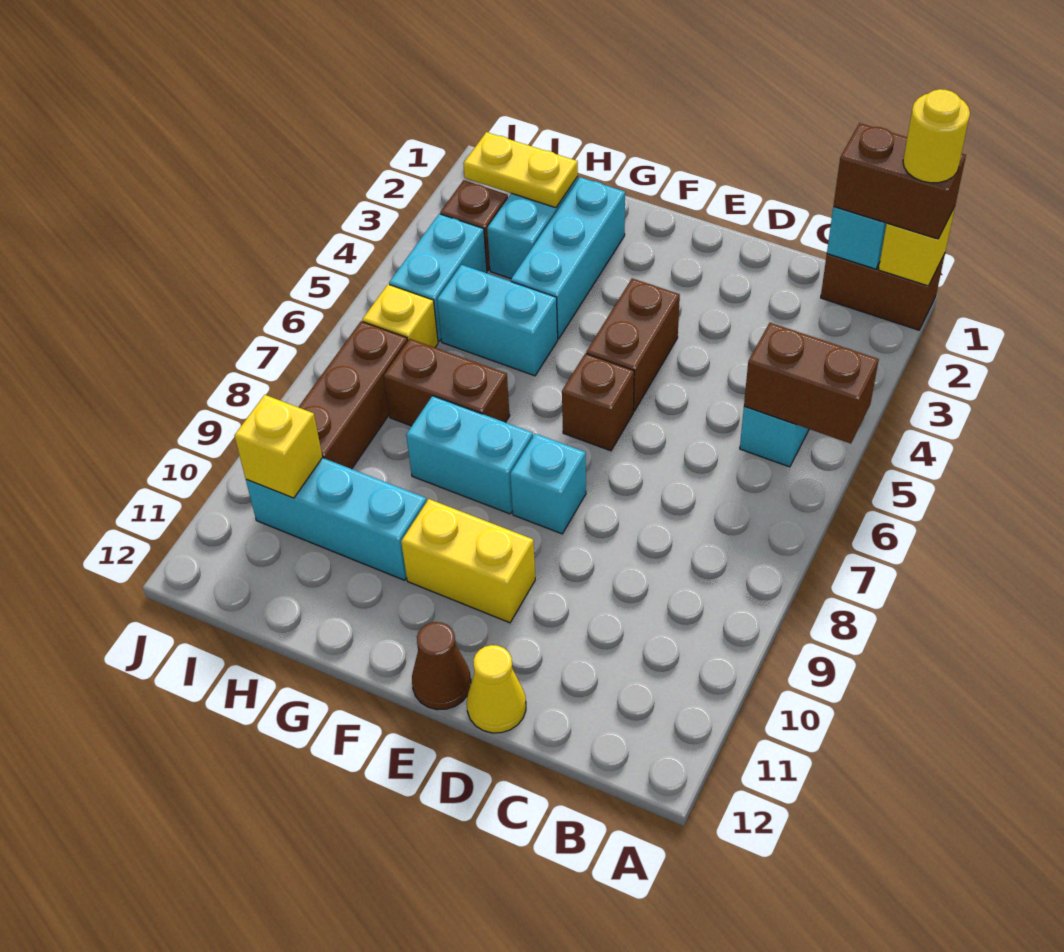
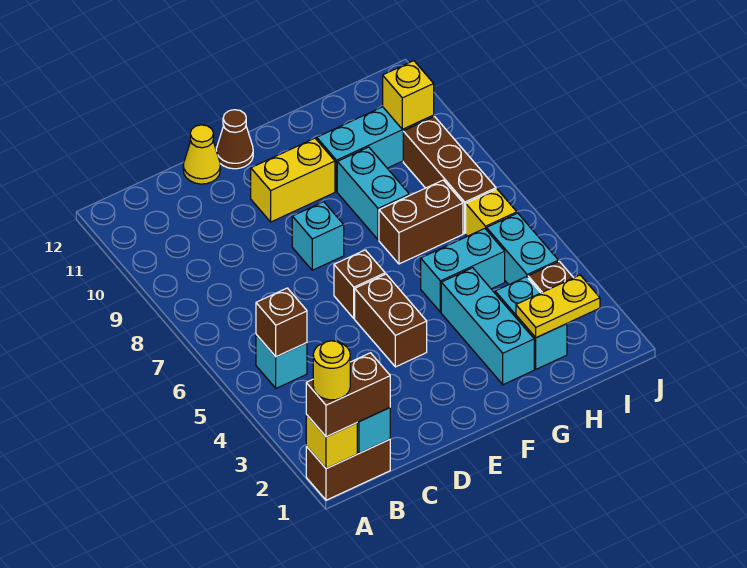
brown brick A5:B5 level 2 -> brown brick B5 level 2
cyan brick F8:G8 level 1 -> cyan brick G8:G9 level 1

